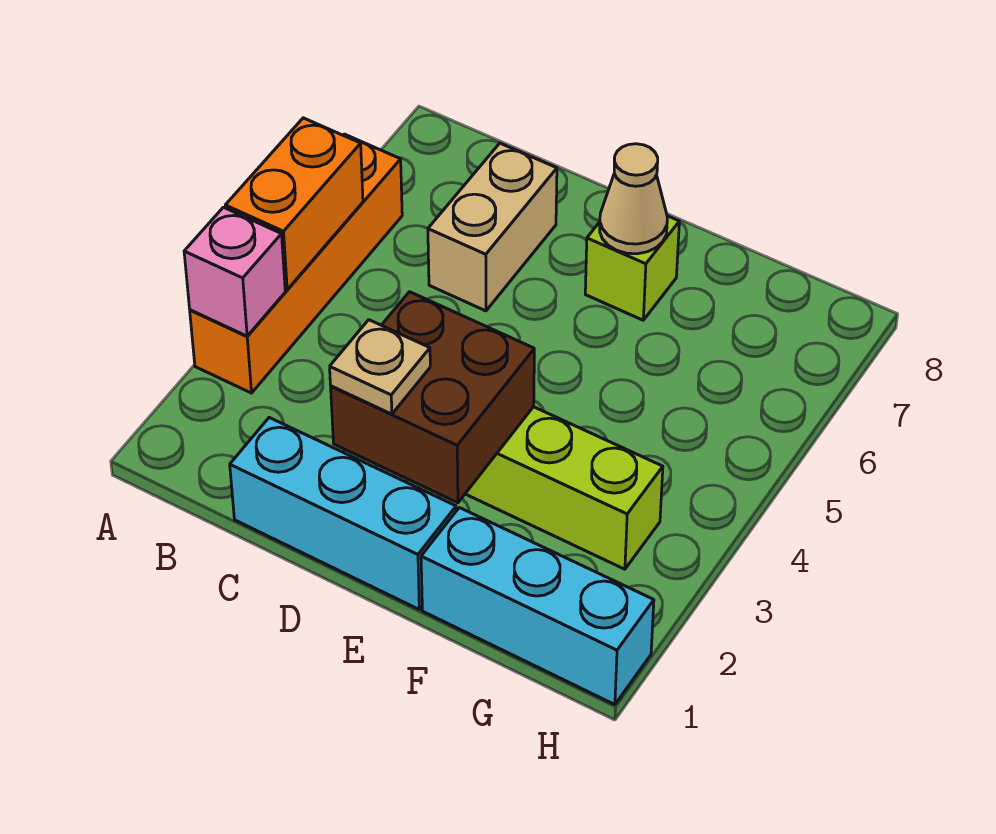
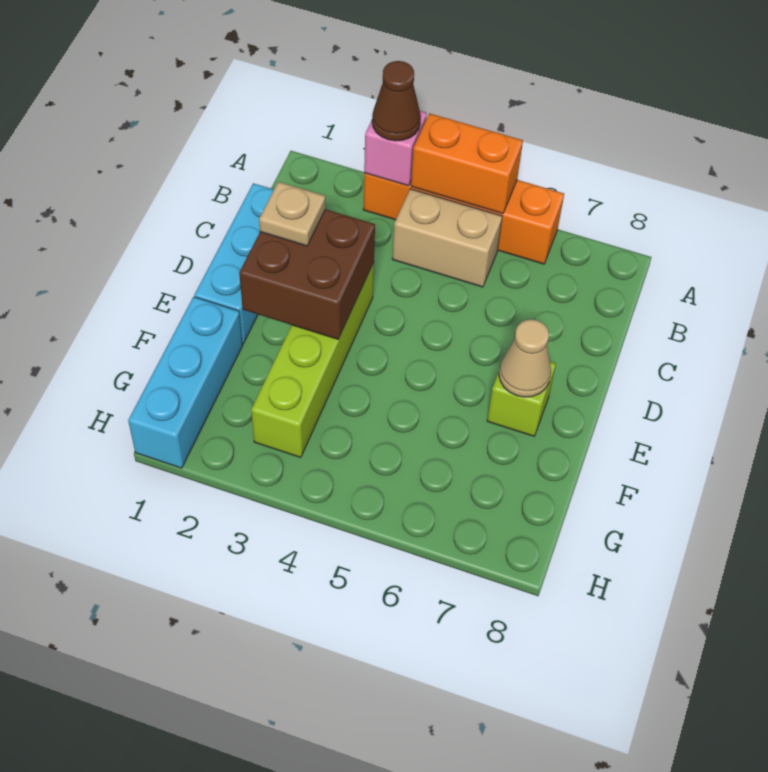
none -> brown cone A3 level 3
tan brick C6:C7 level 1 -> tan brick B4:B5 level 1

